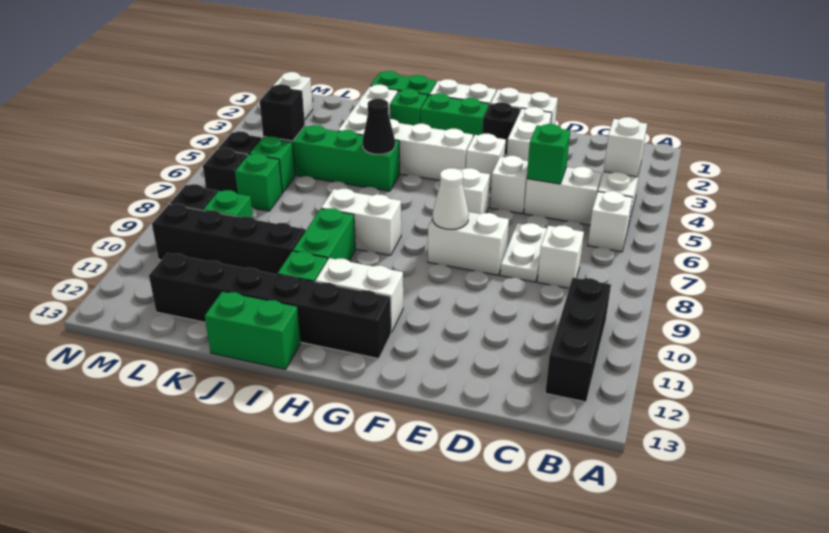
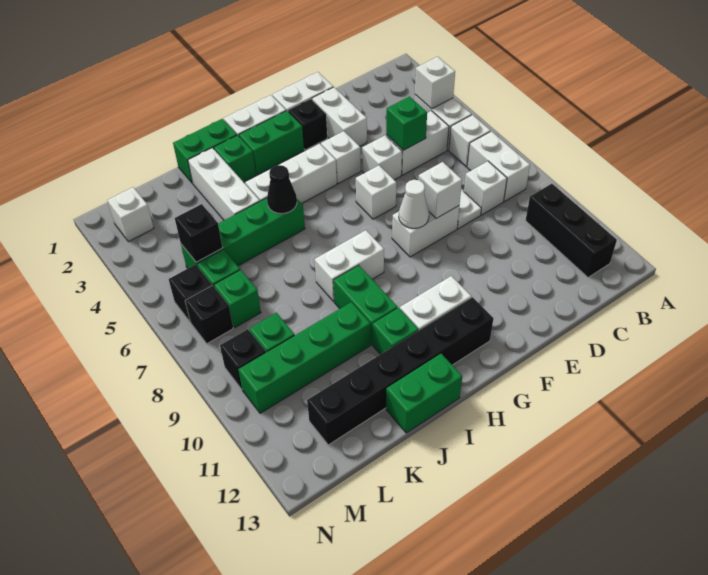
none -> white brick B7:B8 level 1
none -> white brick E8 level 2
black brick J10:M10 level 1 -> green brick J10:M10 level 1

